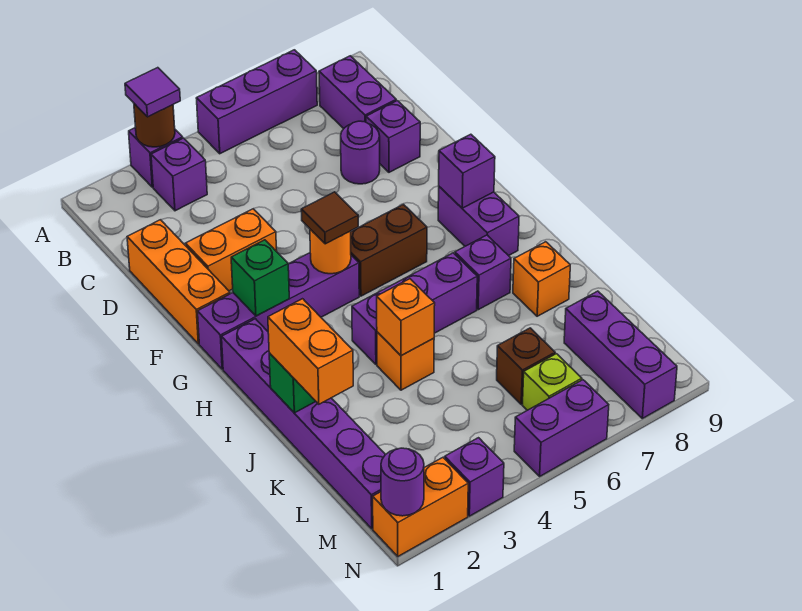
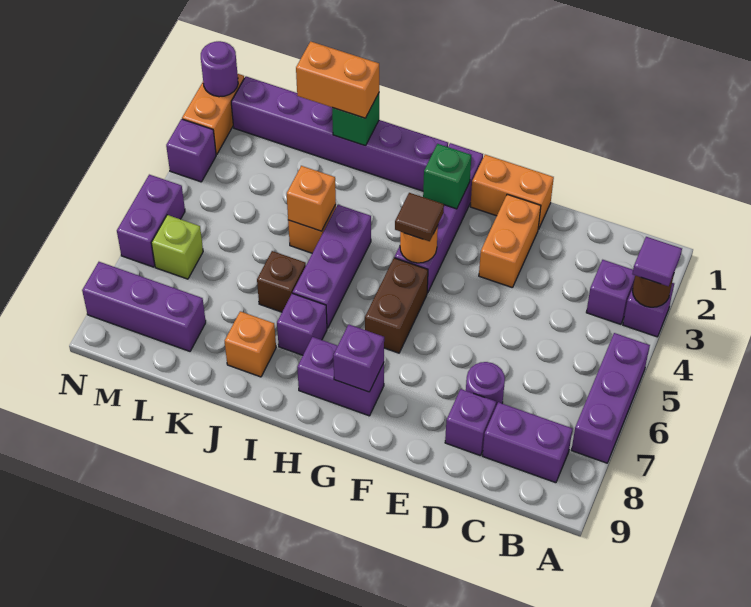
orange brick D1:F1 level 1 -> orange brick E1:F1 level 1
brown brick L6 level 1 -> brown brick J6 level 1

